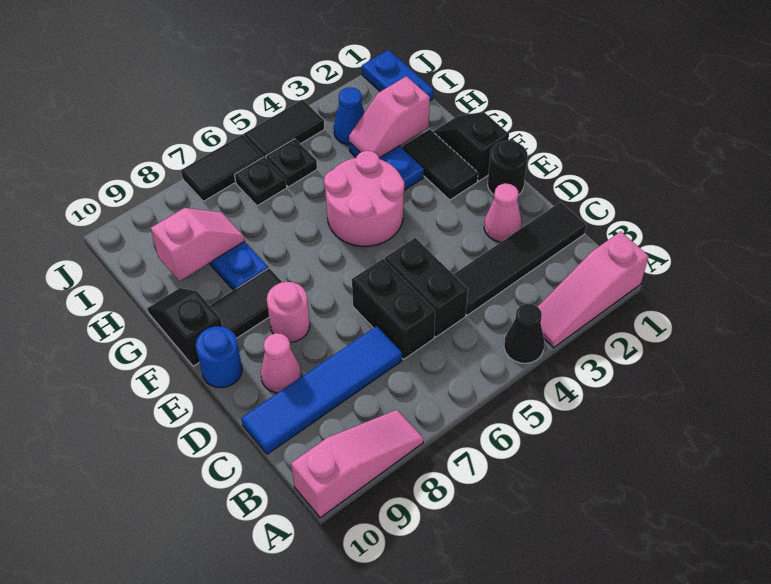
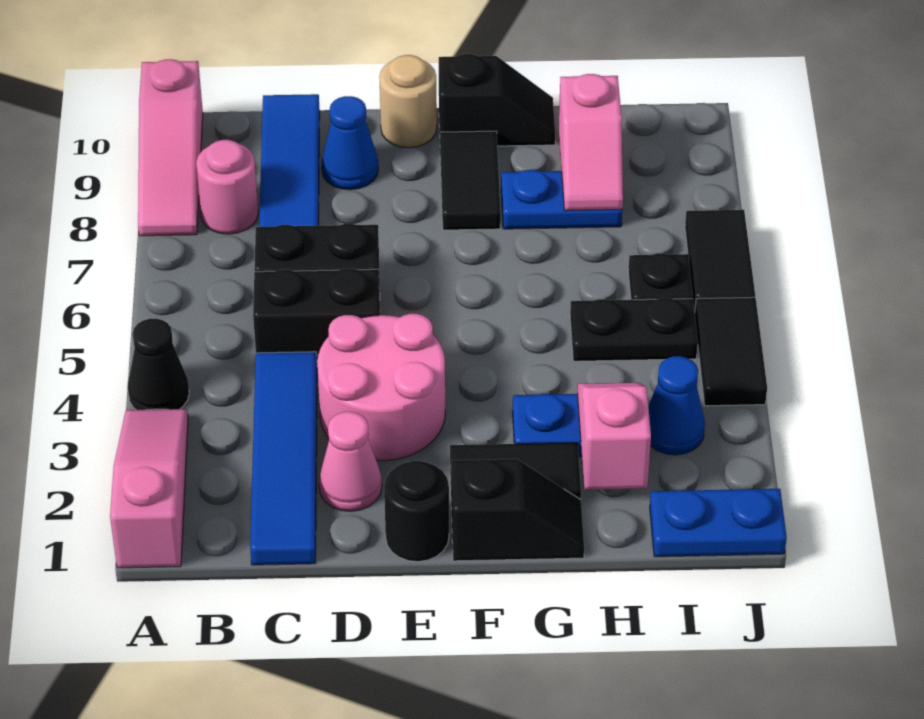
black tile C1:C4 level 1 -> blue tile C1:C4 level 1
pink cone D9 level 1 -> blue cone D9 level 1
pink round brick E8 level 1 -> pink round brick B8 level 1
blue round brick E10 level 1 -> tan round brick E10 level 1
pink round brick F4:G5 level 1 -> pink round brick D3:E4 level 1
black plate I5 level 1 -> black plate H5:I5 level 1

